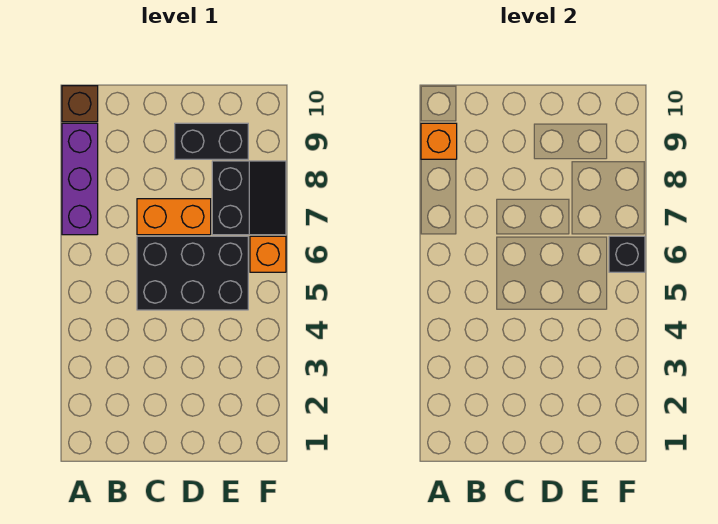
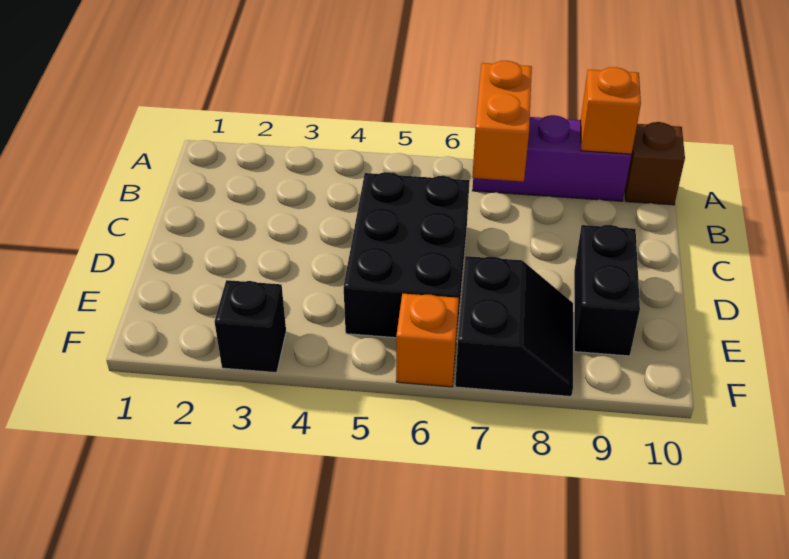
orange brick C7:D7 level 1 -> orange brick A7:B7 level 2
black slope E7:F8 level 1 top E -> black slope E7:F8 level 1 top 7
black brick F6 level 2 -> black brick F3 level 1

